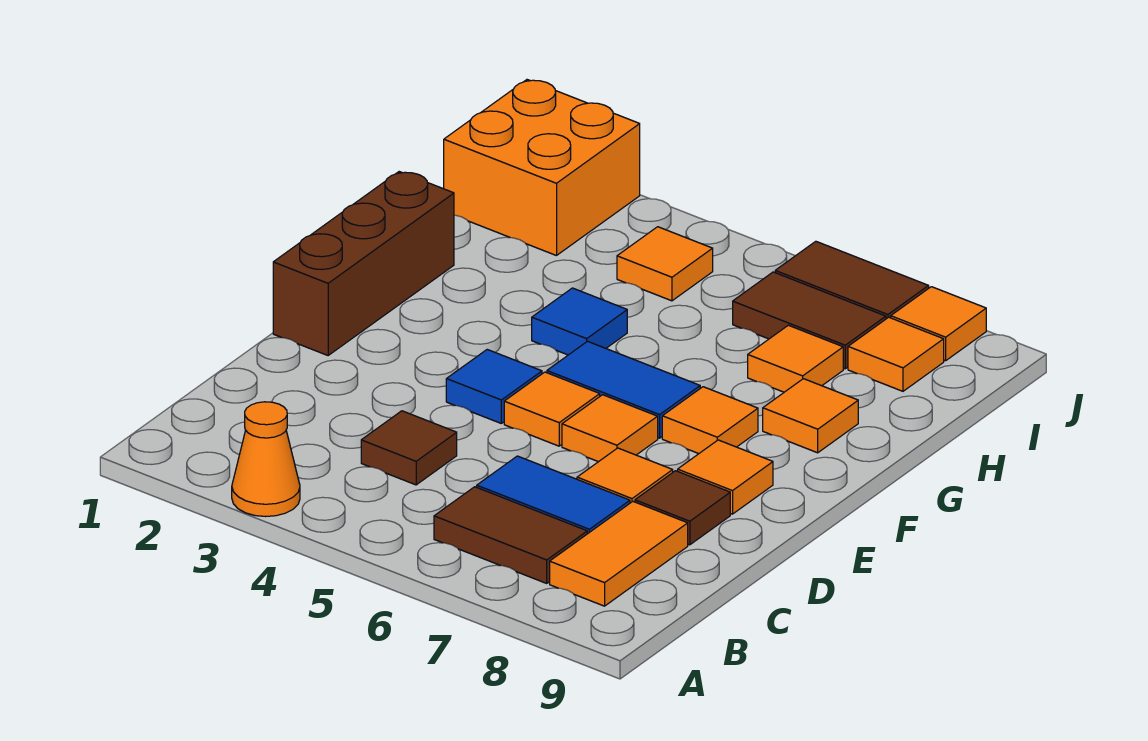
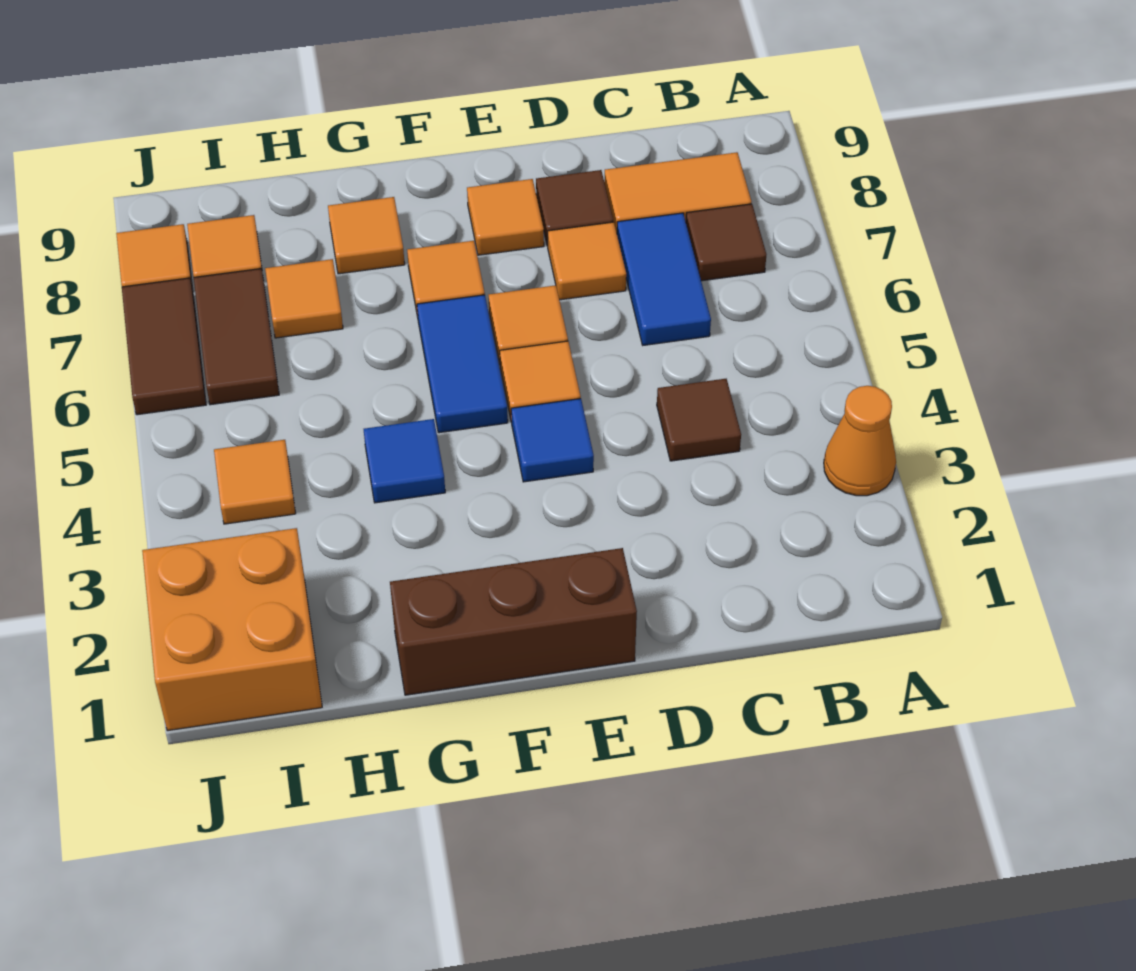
brown tile B6:B7 level 1 -> brown tile B7 level 1

